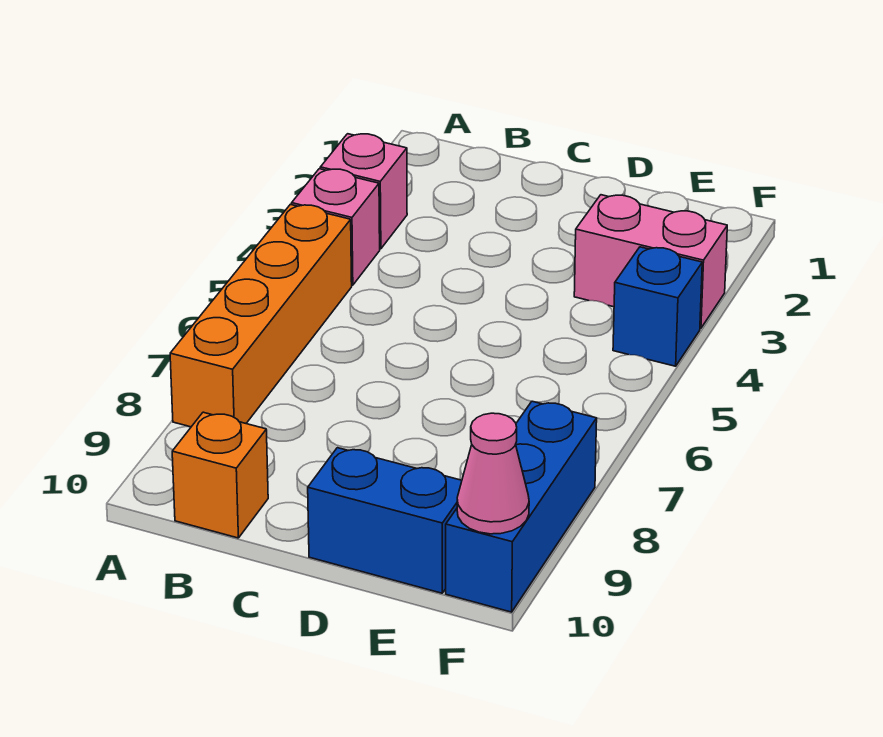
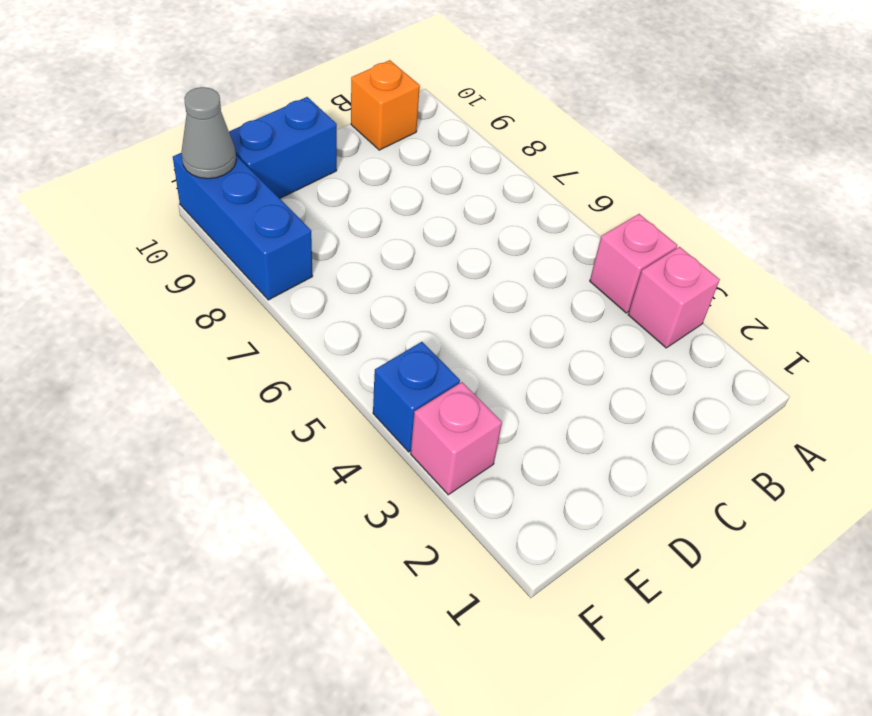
orange brick A5:A8 level 1 -> none
pink brick E3:F3 level 1 -> pink brick F3 level 1
pink cone F10 level 2 -> grey cone F10 level 2

